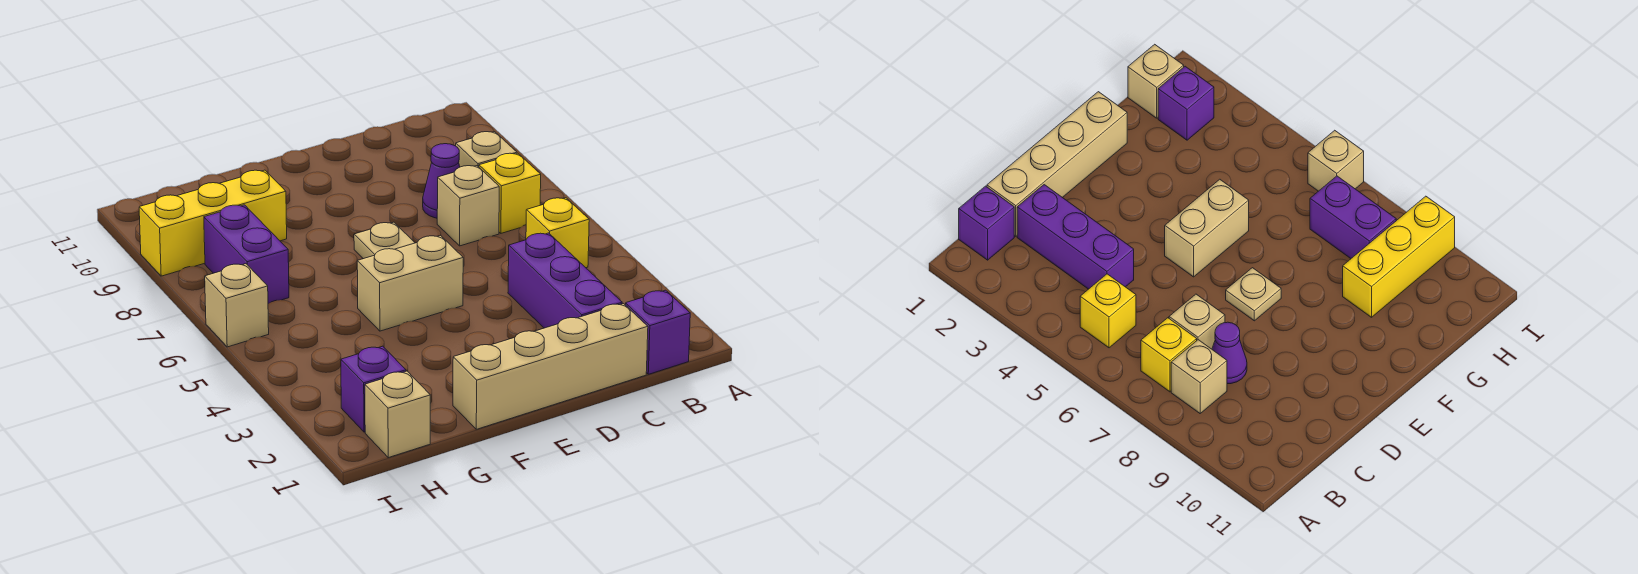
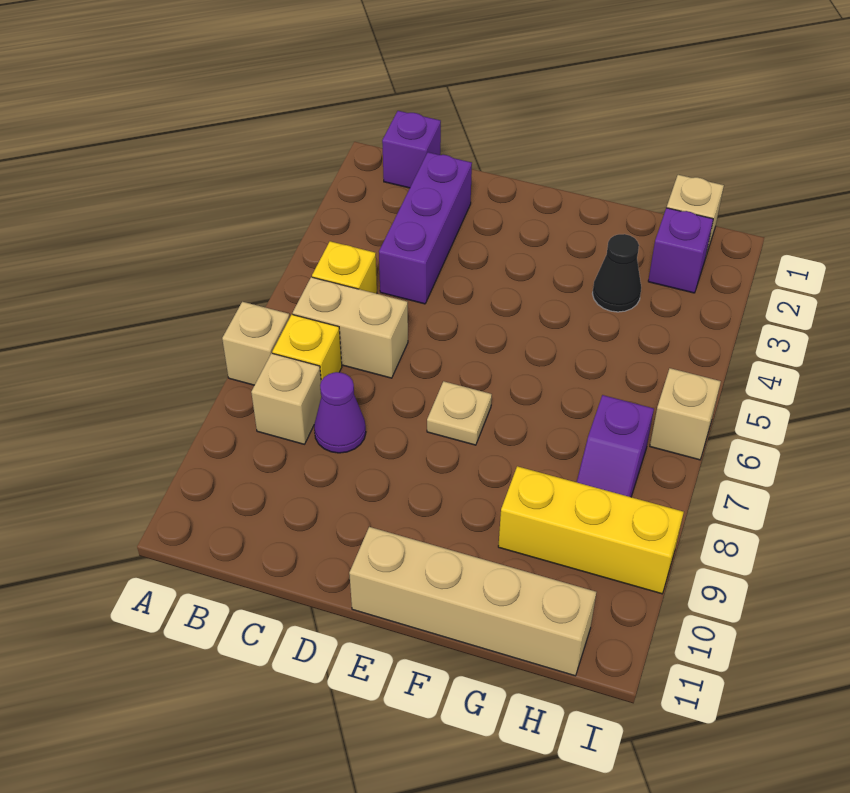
tan brick C1:F1 level 1 -> tan brick E11:H11 level 1
tan brick C7 level 1 -> tan brick A7 level 1
tan brick E5:F5 level 1 -> tan brick B6:C6 level 1
none -> black cone G3 level 1
purple brick H7:H8 level 1 -> purple slope H7:H8 level 1 top 7

